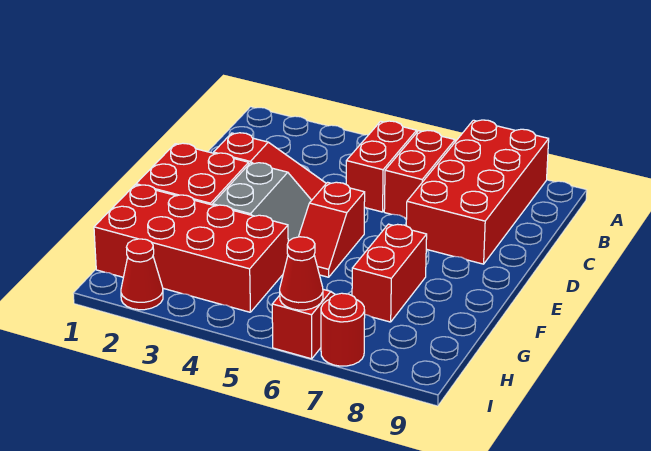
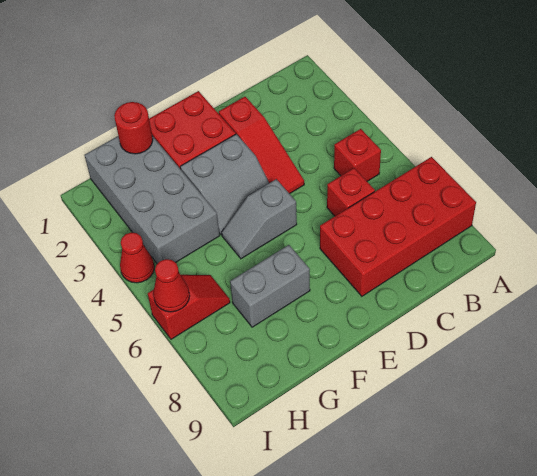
red brick B5:C5 level 1 -> red brick B5 level 1
red brick B6:C6 level 1 -> red brick C6 level 1
red slope E5:F5 level 1 top E -> grey slope E5:F5 level 1 top E
red brick F7:G7 level 1 -> grey brick F7:G7 level 1
red brick G1:H4 level 1 -> grey brick G1:H4 level 1
red cone I2 level 1 -> red cone I4 level 1
red round brick I7 level 1 -> red round brick G1 level 2

